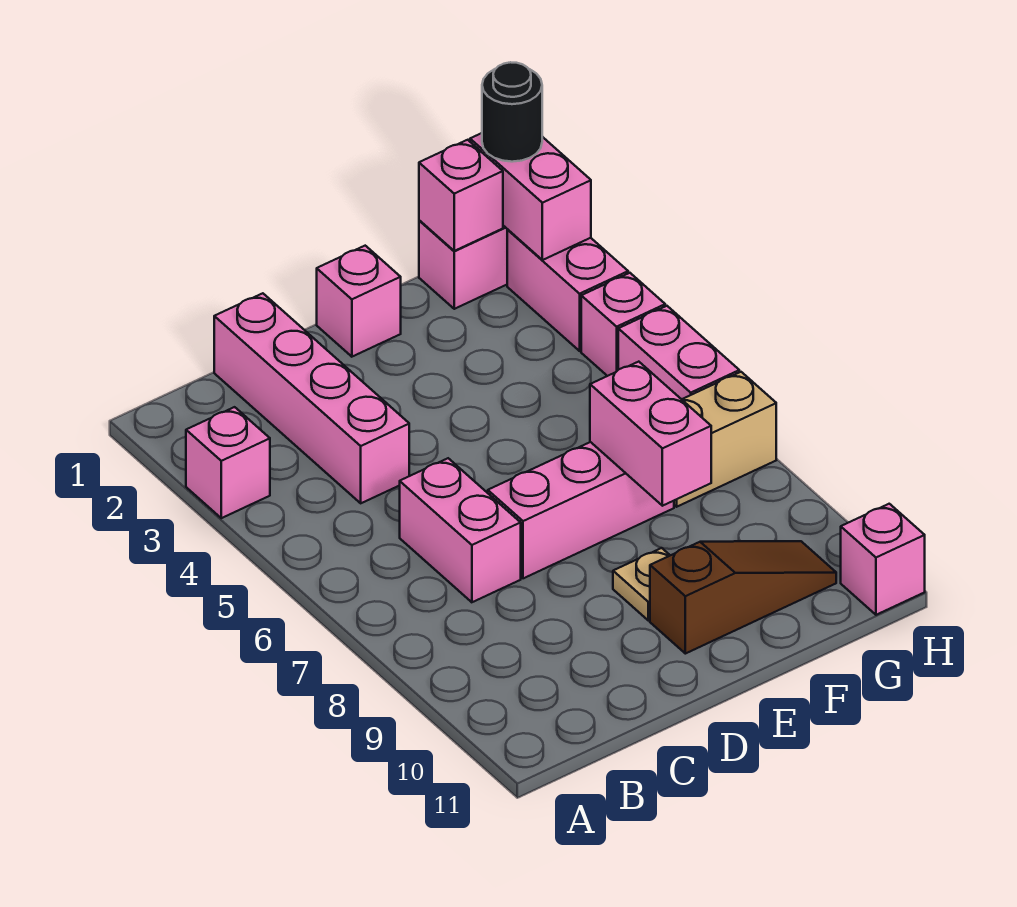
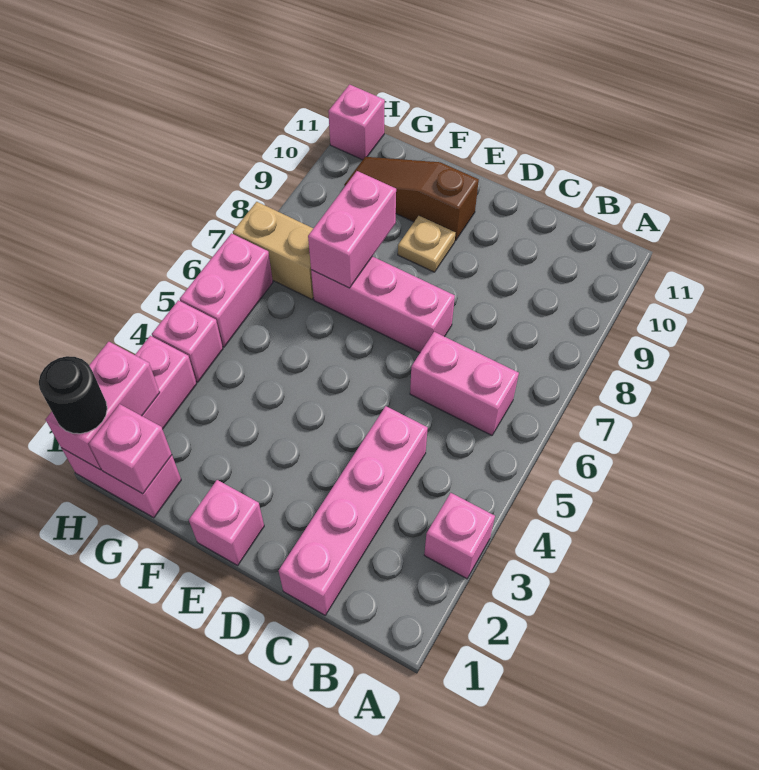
pink brick C6:C7 level 1 -> pink brick B6:C6 level 1

